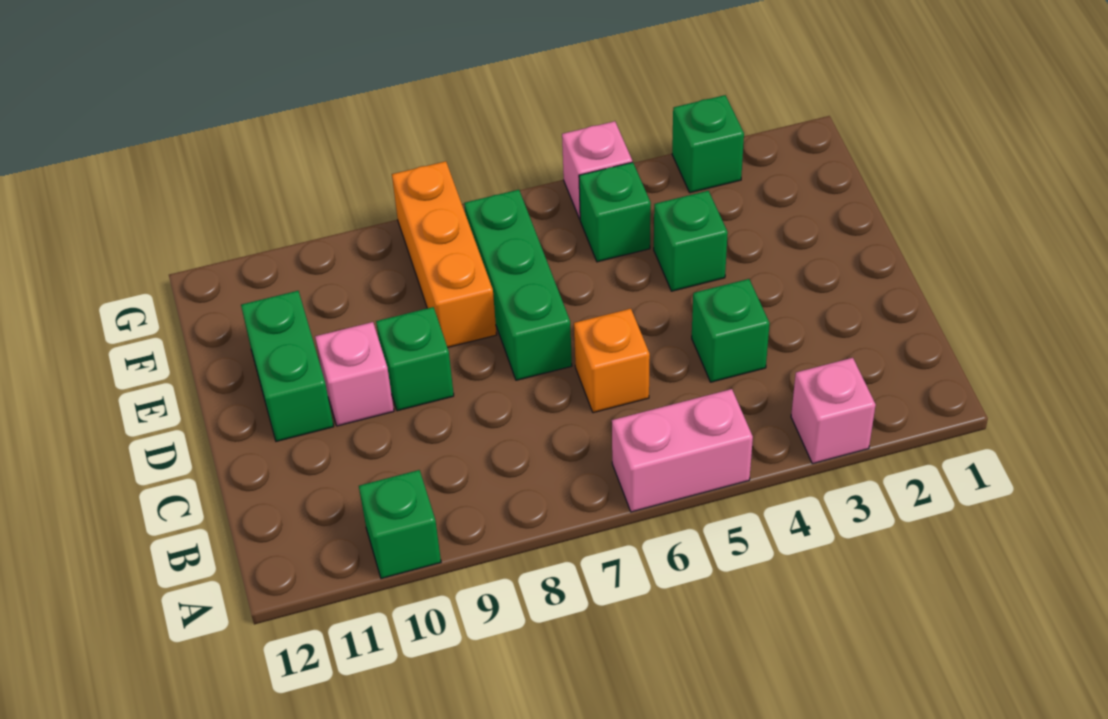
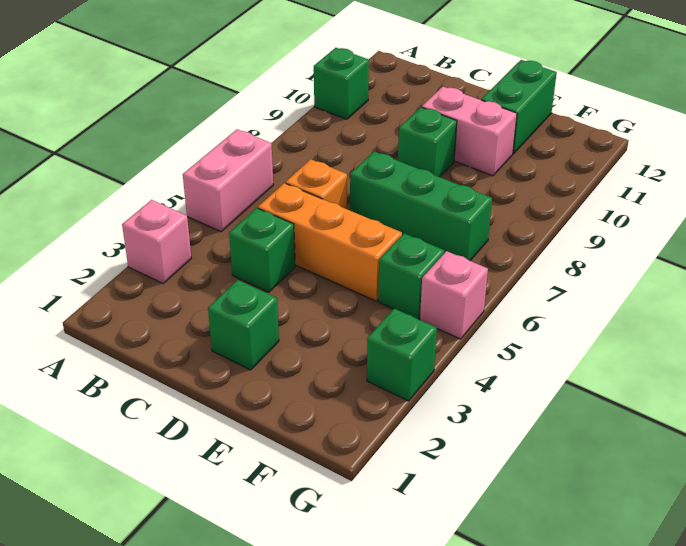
pink brick D10 level 1 -> pink brick D10:E10 level 1
green brick D11:E11 level 1 -> green brick E11:E12 level 1
green brick E4 level 1 -> green brick D2 level 1
orange brick E8:G8 level 1 -> orange brick C5:E5 level 1

